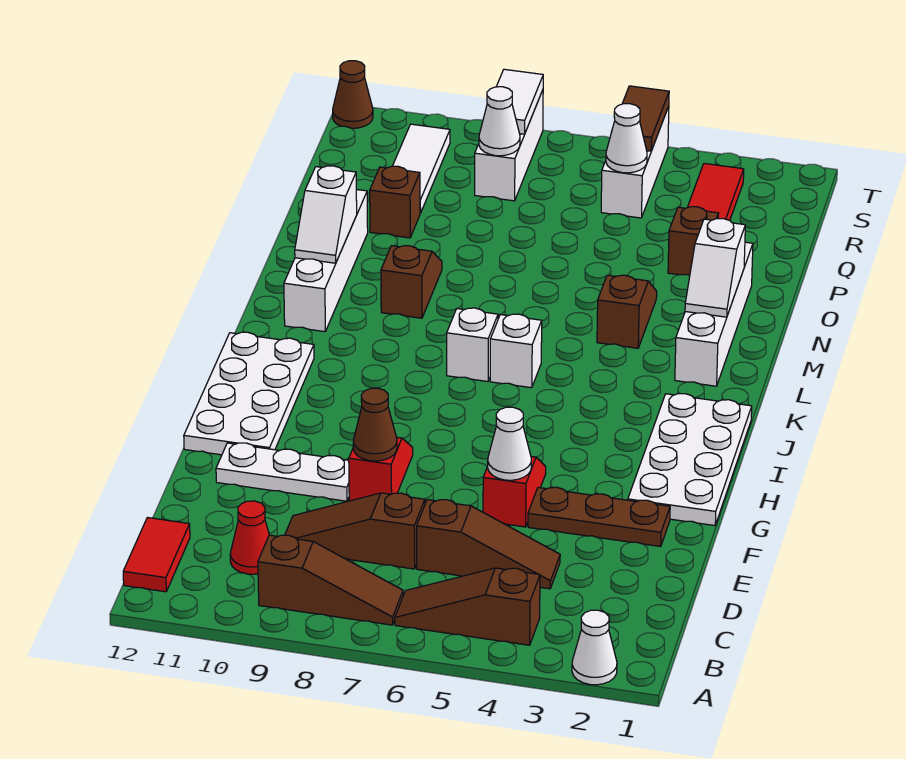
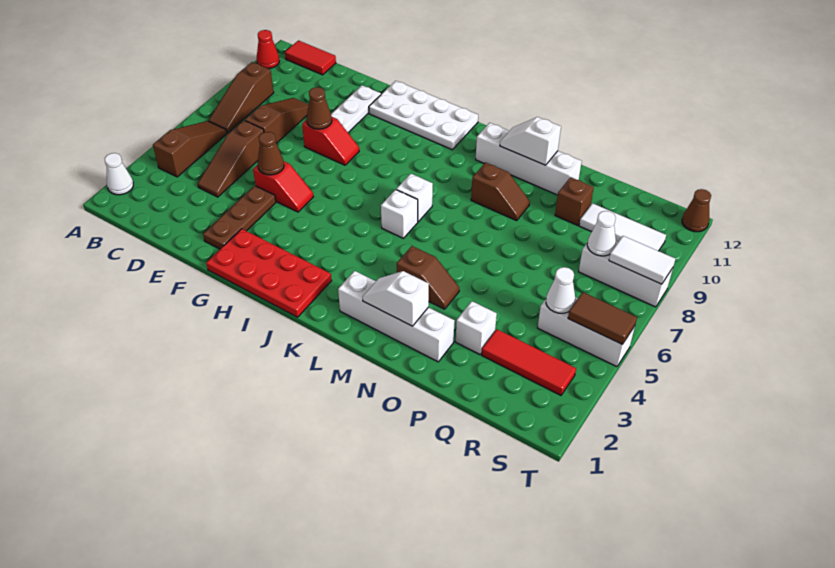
red cone C10 level 1 -> red cone A11 level 1
white cone F5 level 2 -> brown cone F5 level 2
white plate G1:J2 level 1 -> red plate G1:J2 level 1
brown brick P3 level 1 -> white brick P3 level 1

